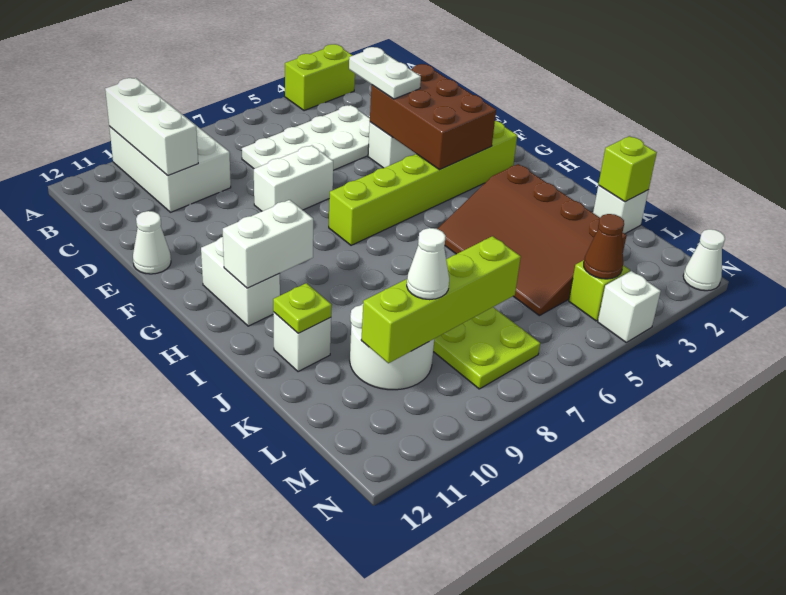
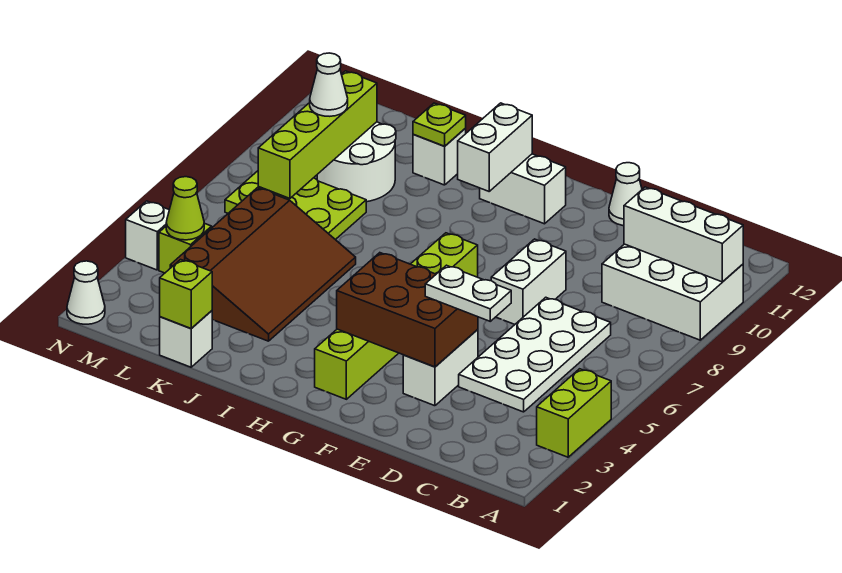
brown slope I3:L5 level 1 top 3 -> brown slope J3:L6 level 1 top L
brown cone M4 level 2 -> lime cone M4 level 2

